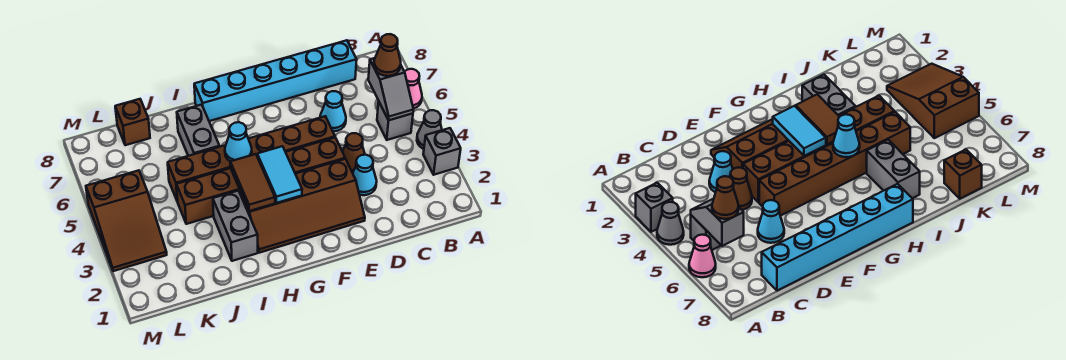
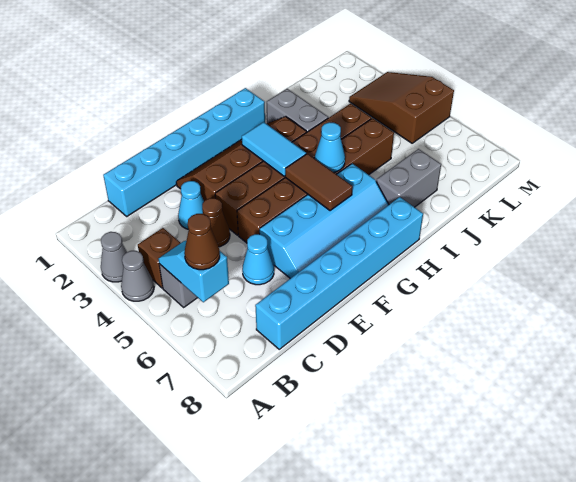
grey brick A3 level 1 -> grey cone A3 level 1
pink cone A6 level 1 -> none
grey slope B5:B6 level 2 top 6 -> cyan slope B5:B6 level 2 top 6
none -> cyan brick C1:H1 level 1
none -> cyan slope E6:H7 level 1 top 6
brown tile H3:H4 level 2 -> brown tile G5:G6 level 2
grey brick I6:I7 level 1 -> grey brick I7:J7 level 1
brown brick K8 level 1 -> brown brick B4 level 1

